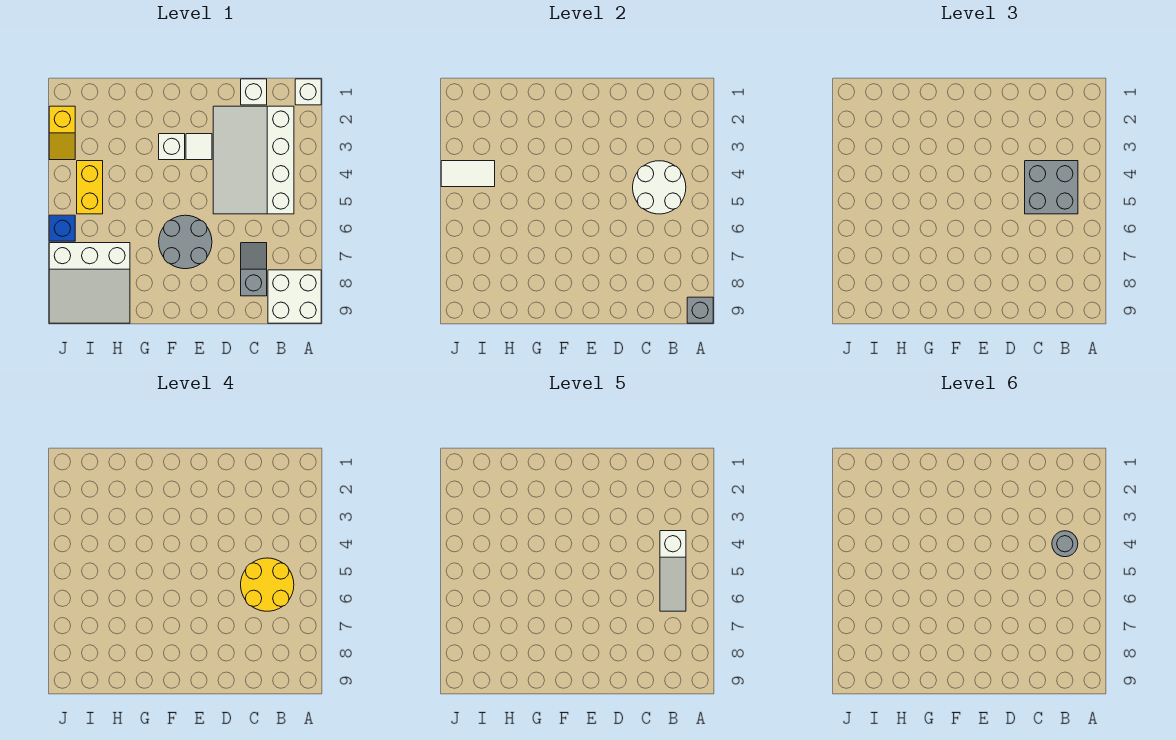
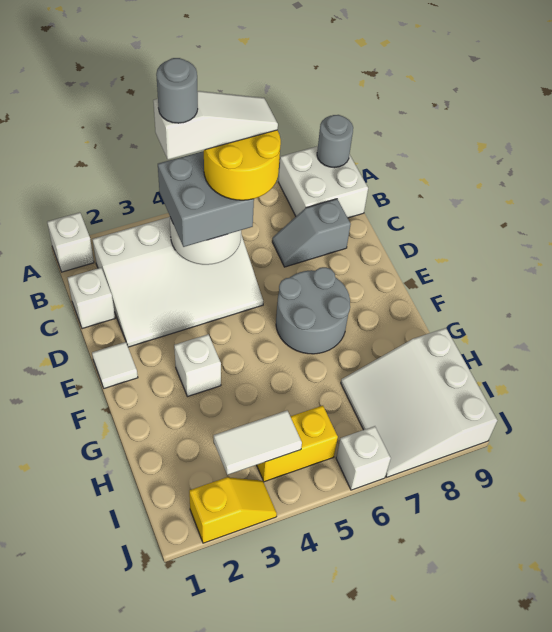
grey brick A9 level 2 -> grey round brick A9 level 2
white tile E3 level 1 -> white tile E1 level 1
white slope H7:J9 level 1 top 7 -> white slope H7:J9 level 1 top 9
white tile I4:J4 level 2 -> white tile I3:I4 level 2
blue brick J6 level 1 -> white brick J6 level 1

